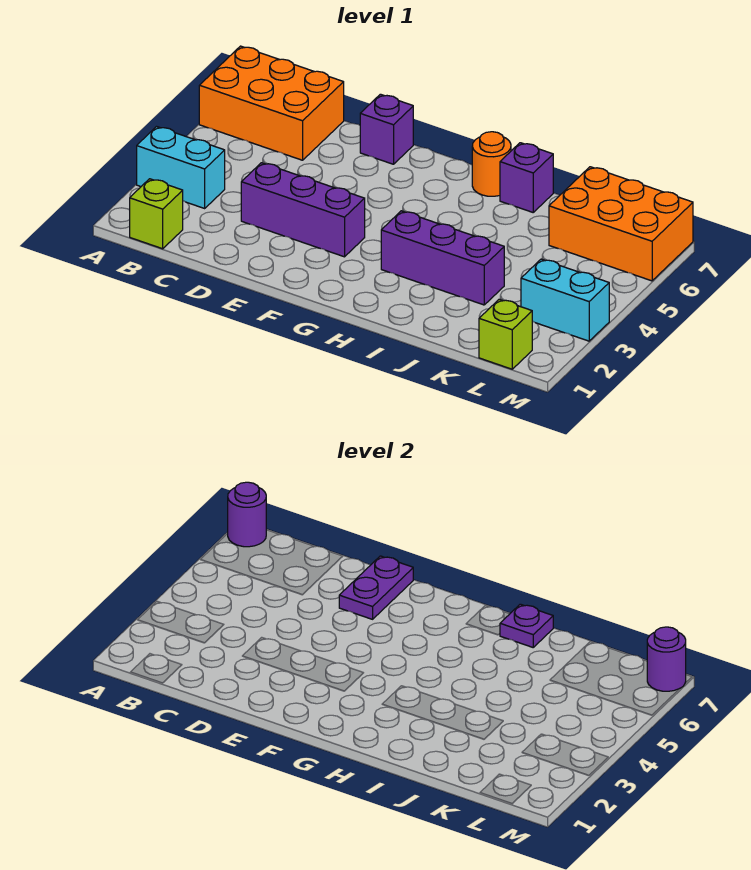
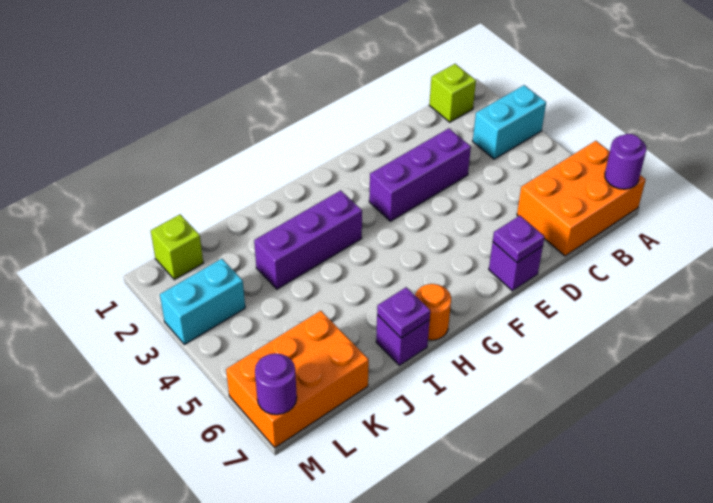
purple plate E6:E7 level 2 -> purple plate E7 level 2

